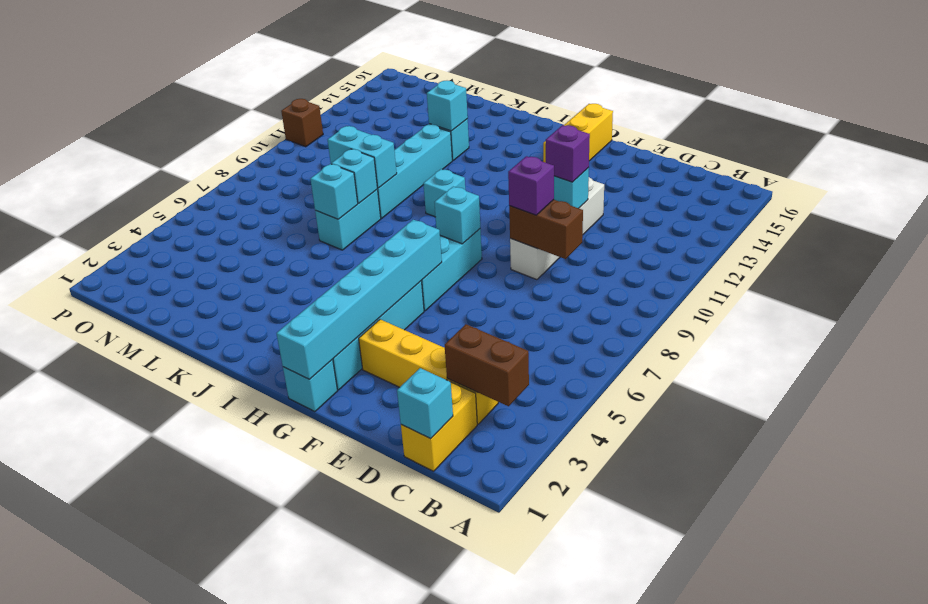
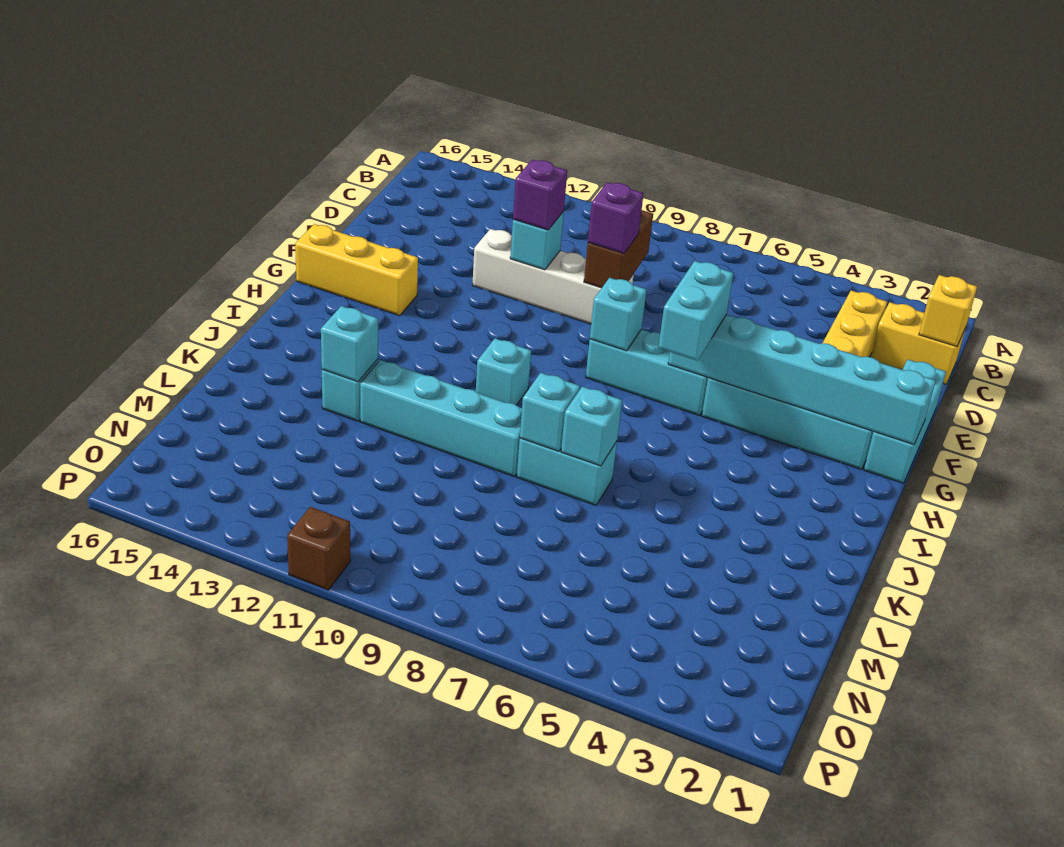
brown brick B3:C3 level 2 -> none
cyan brick C1 level 2 -> yellow brick C1 level 2
cyan brick G1 level 1 -> cyan brick E1:G1 level 1
cyan brick K9:L9 level 2 -> cyan brick G6:H6 level 3

